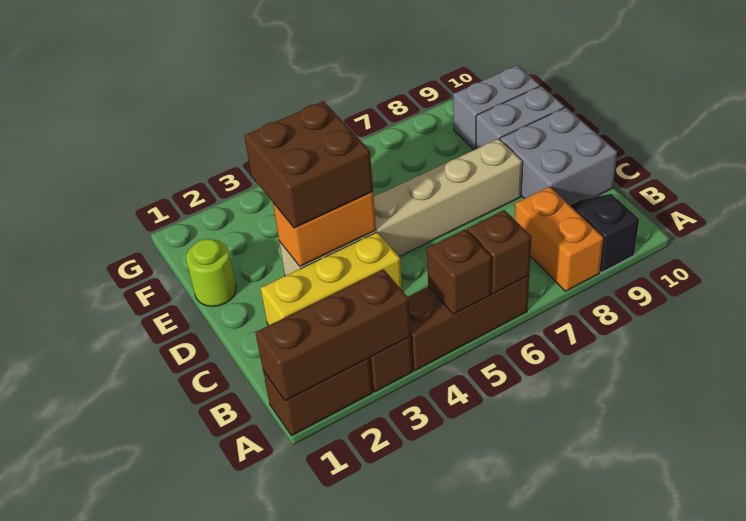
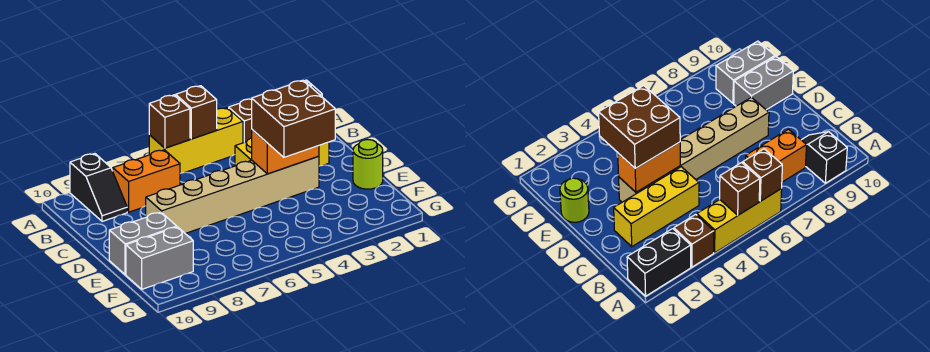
brown brick A1:A2 level 1 -> black brick A1:A2 level 1
brown brick A1:A3 level 2 -> none
brown brick A4:A6 level 1 -> yellow brick A4:A6 level 1
orange brick A8:B8 level 1 -> orange brick B7:B8 level 1
grey brick C9:D10 level 1 -> none

